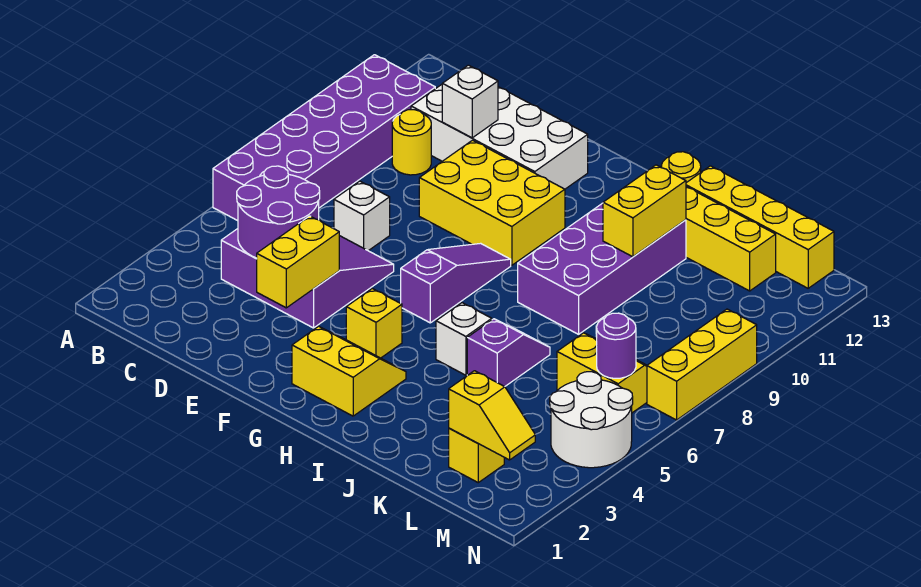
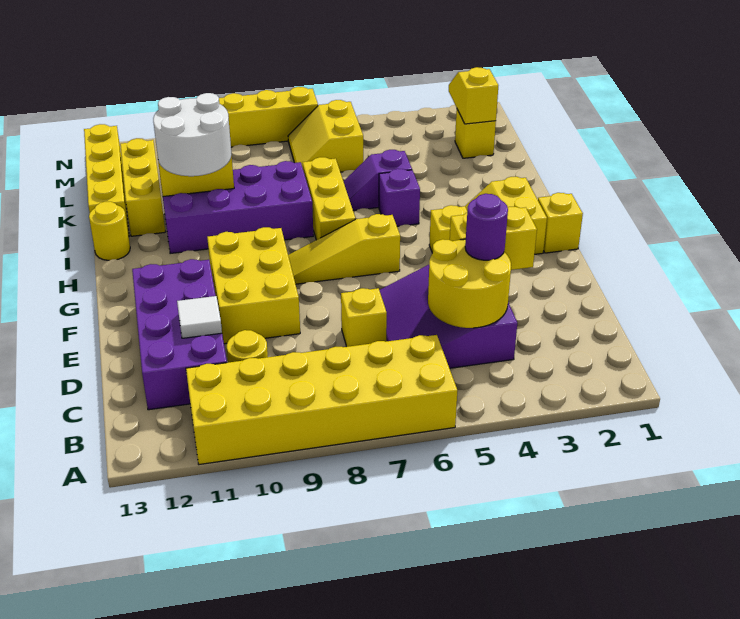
purple brick A6:B11 level 1 -> yellow brick A6:B11 level 1
purple round brick C4:D5 level 2 -> yellow round brick C4:D5 level 2
white brick C11:F12 level 1 -> purple brick C11:F12 level 1
white brick D7 level 1 -> yellow brick D7 level 1
white brick D11 level 2 -> white tile D11 level 2
none -> yellow brick G1 level 1
purple slope G6:G8 level 1 top 6 -> yellow slope G6:G8 level 1 top 6
none -> yellow brick H7:J7 level 1
white brick I5 level 1 -> purple brick I5 level 1
white round brick M4:N5 level 1 -> white round brick I10:J11 level 3
purple round brick M6 level 2 -> purple round brick D4 level 3

